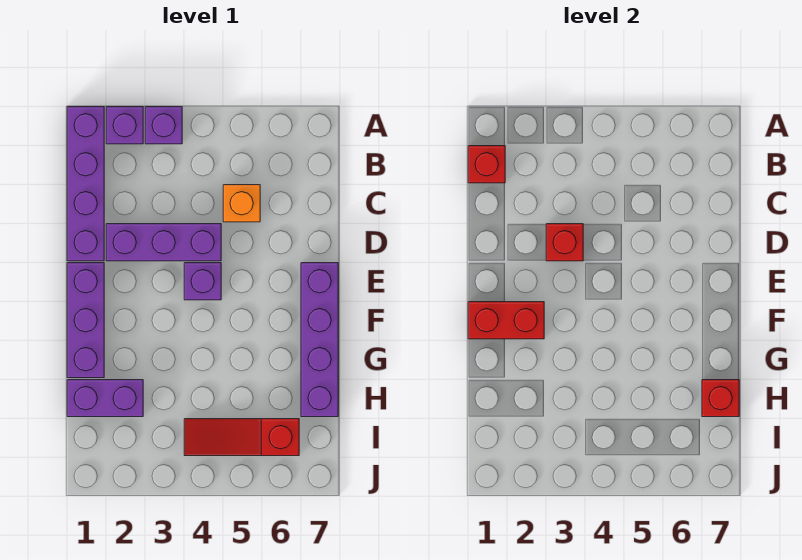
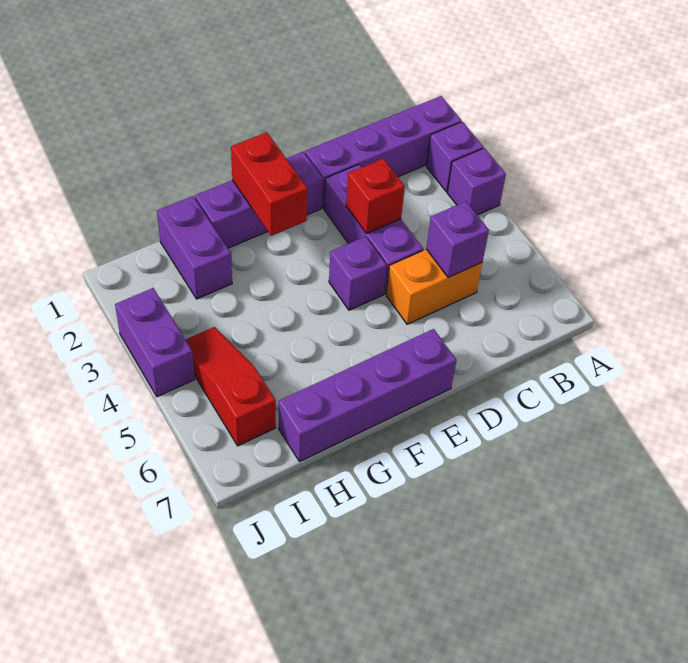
red brick B1 level 2 -> none
orange brick C5 level 1 -> orange brick C5:D5 level 1
none -> purple brick C5 level 2
red brick H7 level 2 -> none
none -> purple brick J3:J4 level 1

